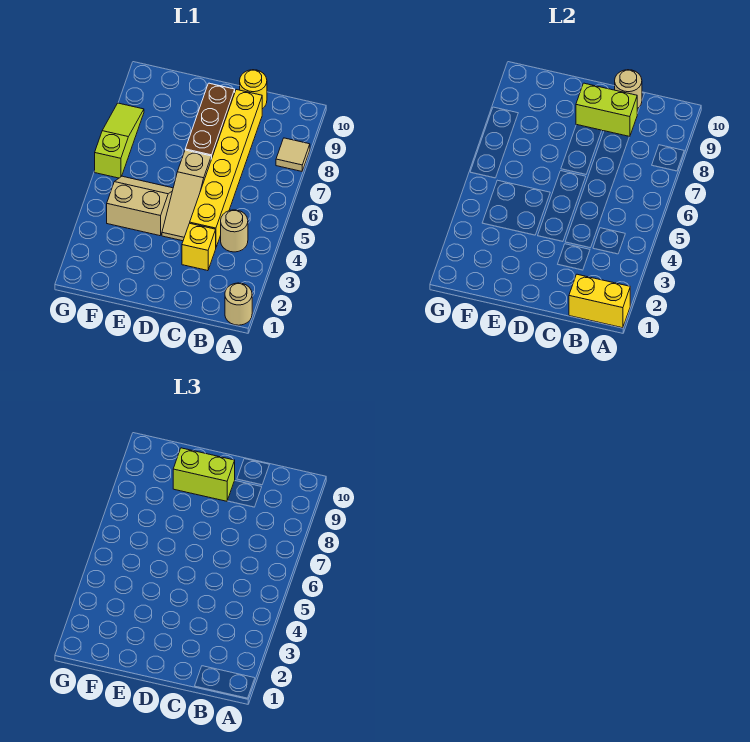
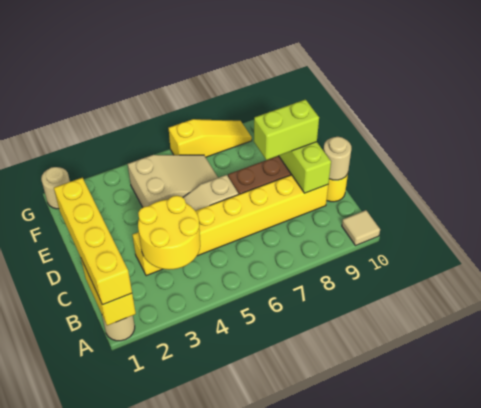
none -> yellow brick A1:D1 level 3
tan tile A8 level 1 -> tan tile A10 level 1
none -> yellow round brick B3:C4 level 2
tan round brick B4 level 1 -> tan round brick G1 level 1
lime brick D9:E9 level 3 -> lime brick D8:D9 level 3
tan slope E4:F5 level 1 top 4 -> tan slope E4:F6 level 1 top 4
lime slope G6:G8 level 1 top 6 -> yellow slope G6:G8 level 1 top 6

